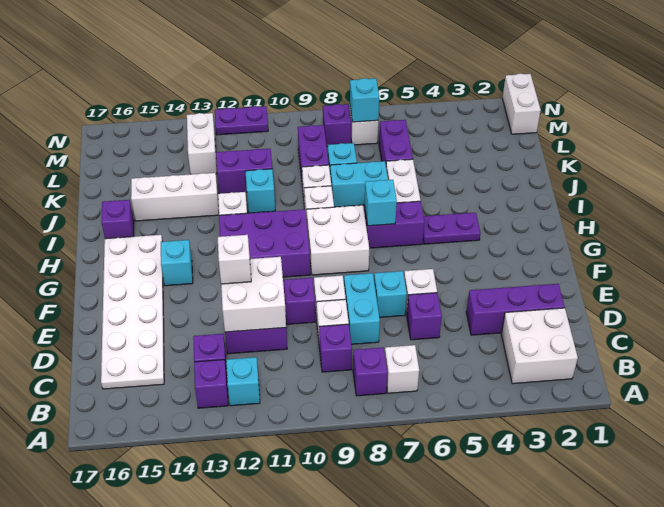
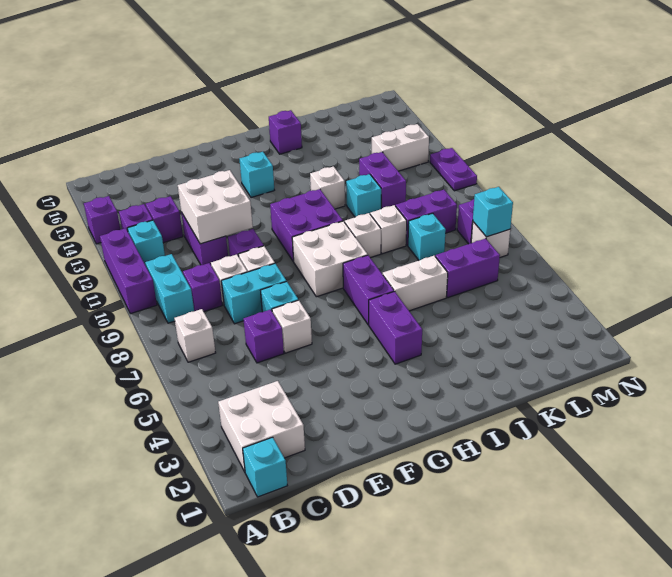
purple brick B8 level 1 -> purple brick A14 level 1
white plate C15:H16 level 1 -> none
purple brick D2:D4 level 1 -> purple brick A10:A12 level 1
white brick E12 level 3 -> none
purple brick G10:H12 level 1 -> purple brick G10:H11 level 1
purple plate H4:H5 level 1 -> purple brick H4:H5 level 1
cyan brick H7 level 2 -> cyan brick B1 level 1
cyan brick J7:J8 level 1 -> cyan brick B9:B10 level 1
white brick J13:J15 level 1 -> none
white brick M1:N1 level 1 -> none

